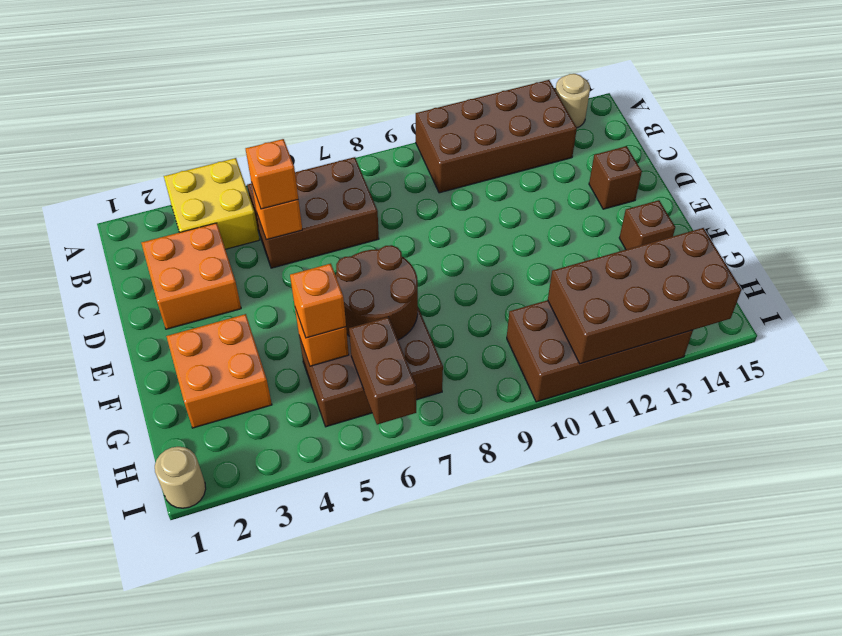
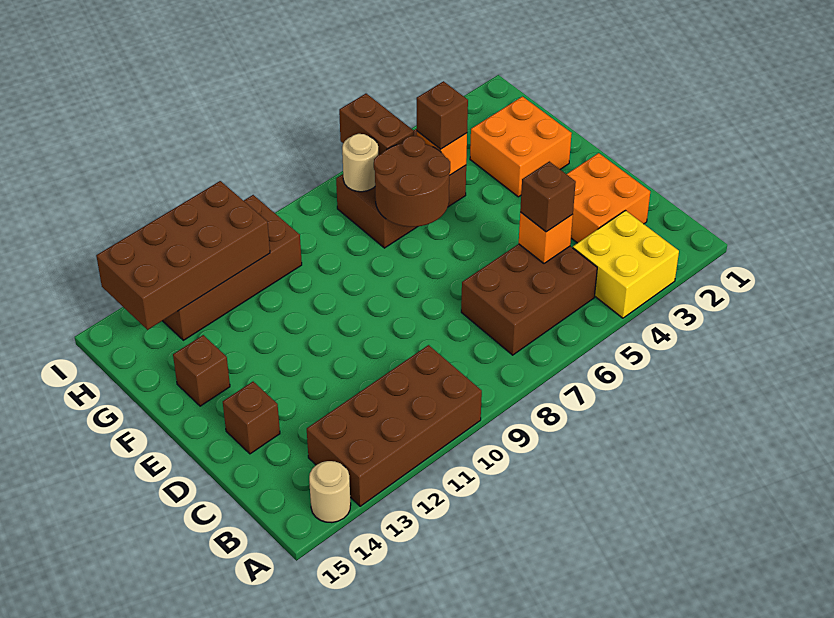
orange brick C5 level 3 -> brown brick C5 level 3
orange brick G5 level 3 -> brown brick G5 level 3
tan round brick I1 level 1 -> tan round brick H7 level 2

